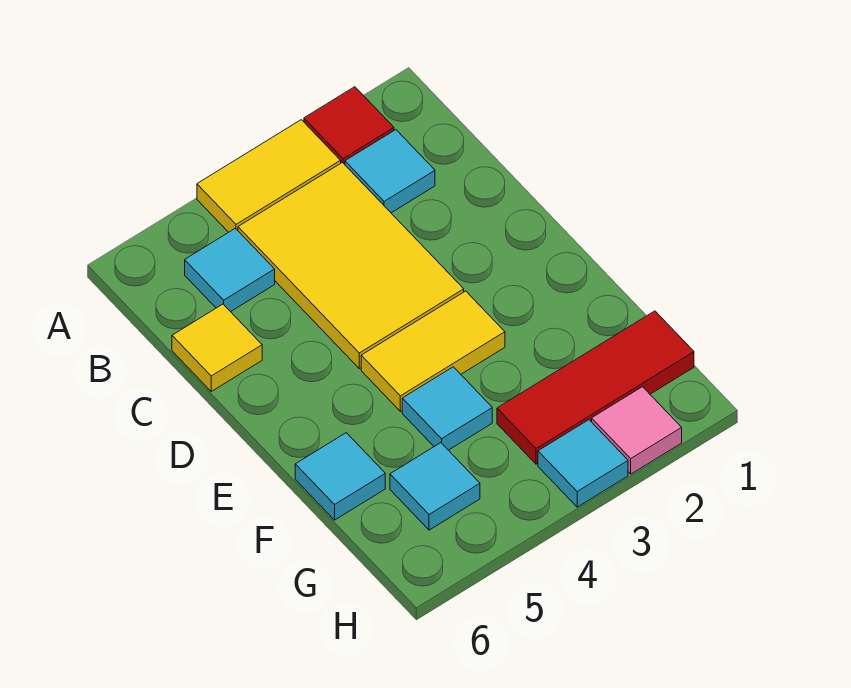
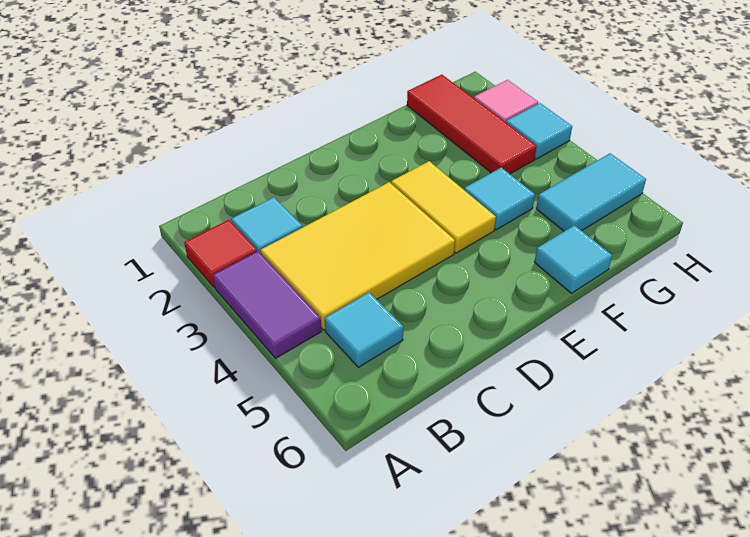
yellow tile A3:A4 level 1 -> purple tile A3:A4 level 1
yellow tile C6 level 1 -> none
cyan tile G5 level 1 -> cyan tile G5:H5 level 1

